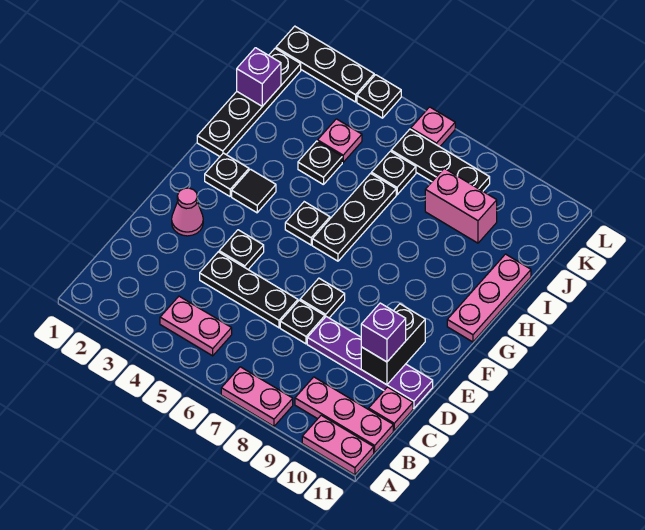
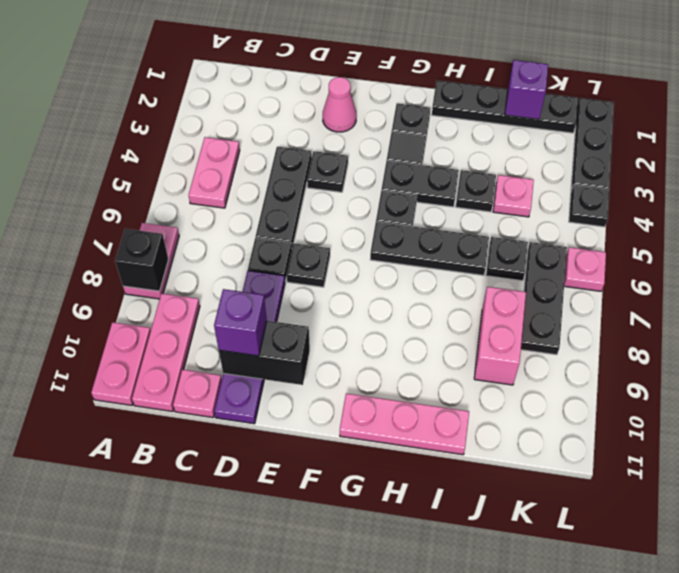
none -> black brick A8 level 2
none -> black plate G4:H4 level 1

